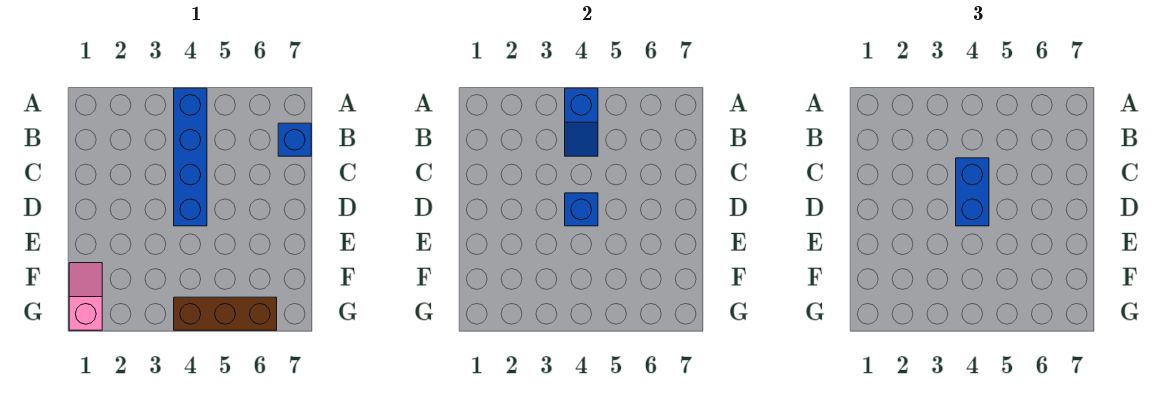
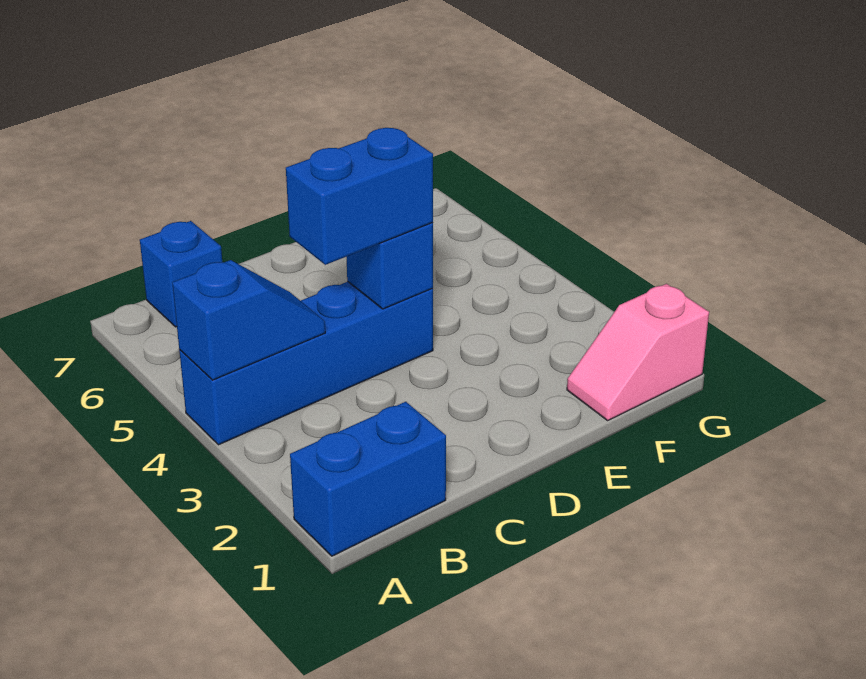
none -> blue brick A1:B1 level 1
brown brick G4:G6 level 1 -> none

